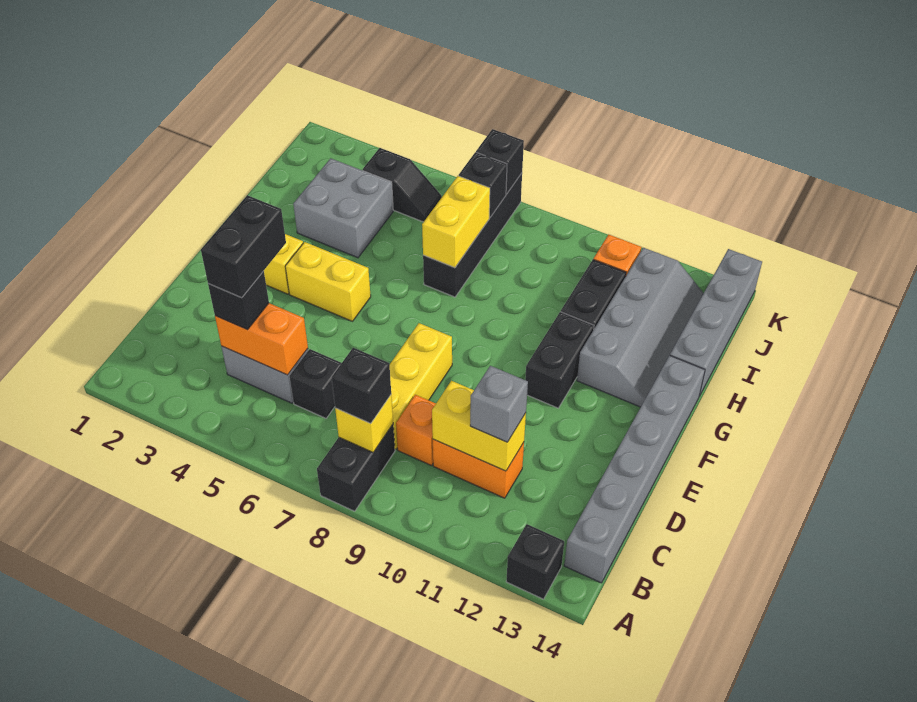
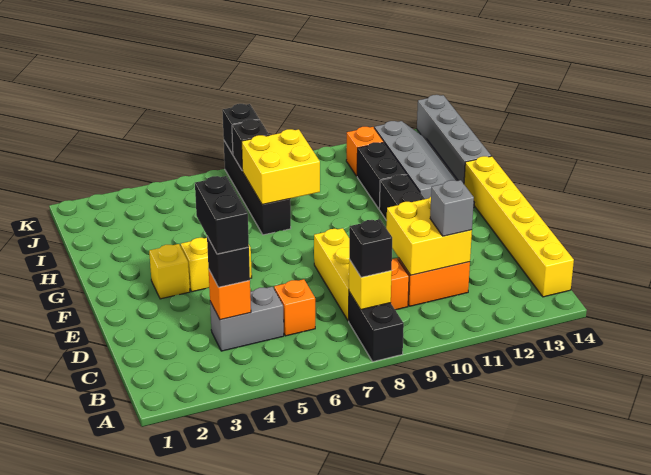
black brick A13 level 1 -> none
grey brick B14:G14 level 1 -> yellow brick B14:G14 level 1
orange brick C4:C5 level 2 -> orange brick C4 level 2
black brick C6 level 1 -> orange brick C6 level 1
yellow brick C10:C11 level 2 -> yellow brick C10:D11 level 2
grey brick H3:I4 level 1 -> none
yellow brick H7:I7 level 2 -> yellow brick H7:I8 level 2
black slope J4:J5 level 1 top 4 -> none

